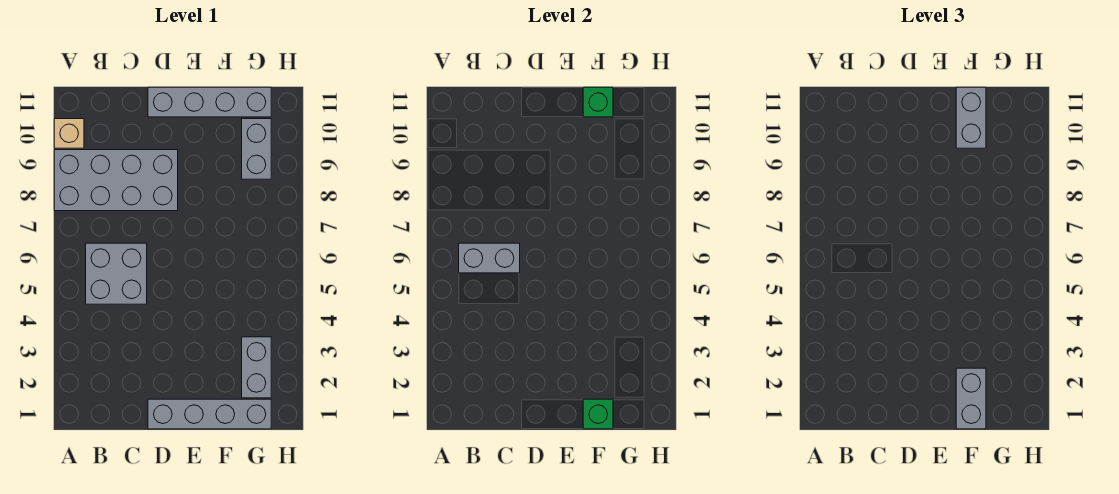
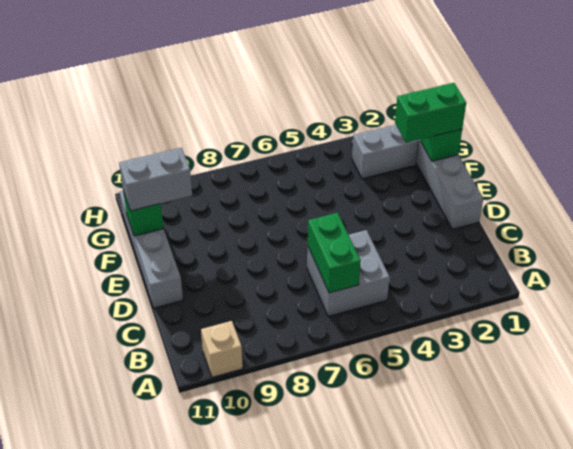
grey brick A8:D9 level 1 -> none
grey brick B6:C6 level 2 -> green brick B6:C6 level 2
grey brick F1:F2 level 3 -> green brick F1:F2 level 3
grey brick G9:G10 level 1 -> none

